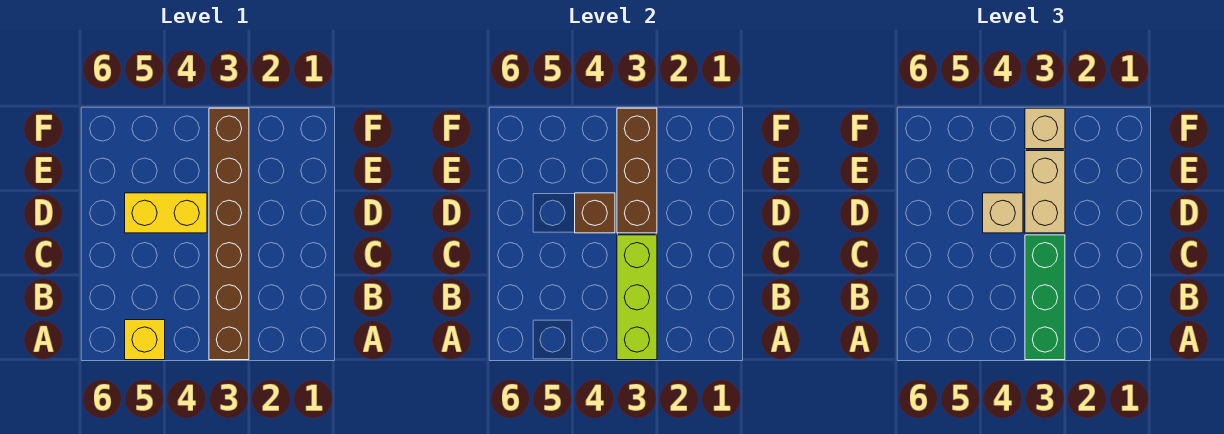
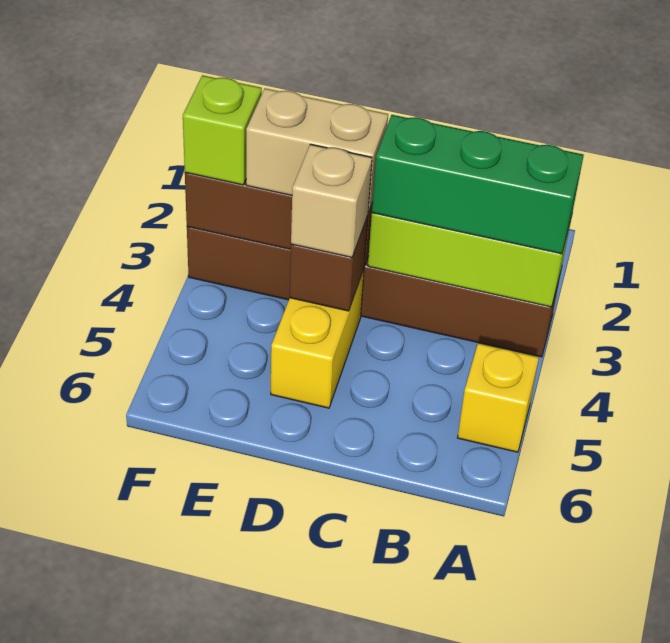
tan brick F3 level 3 -> lime brick F3 level 3

